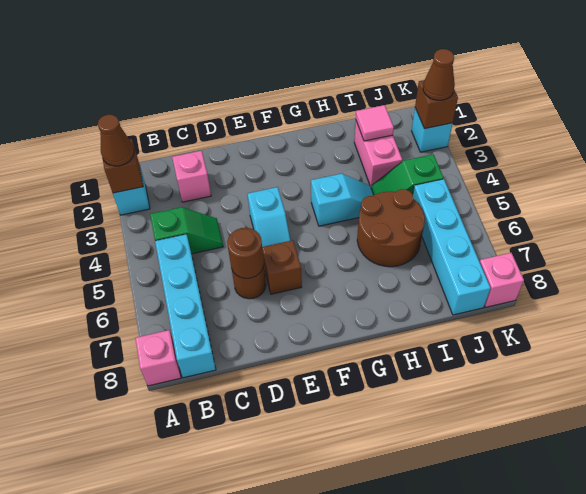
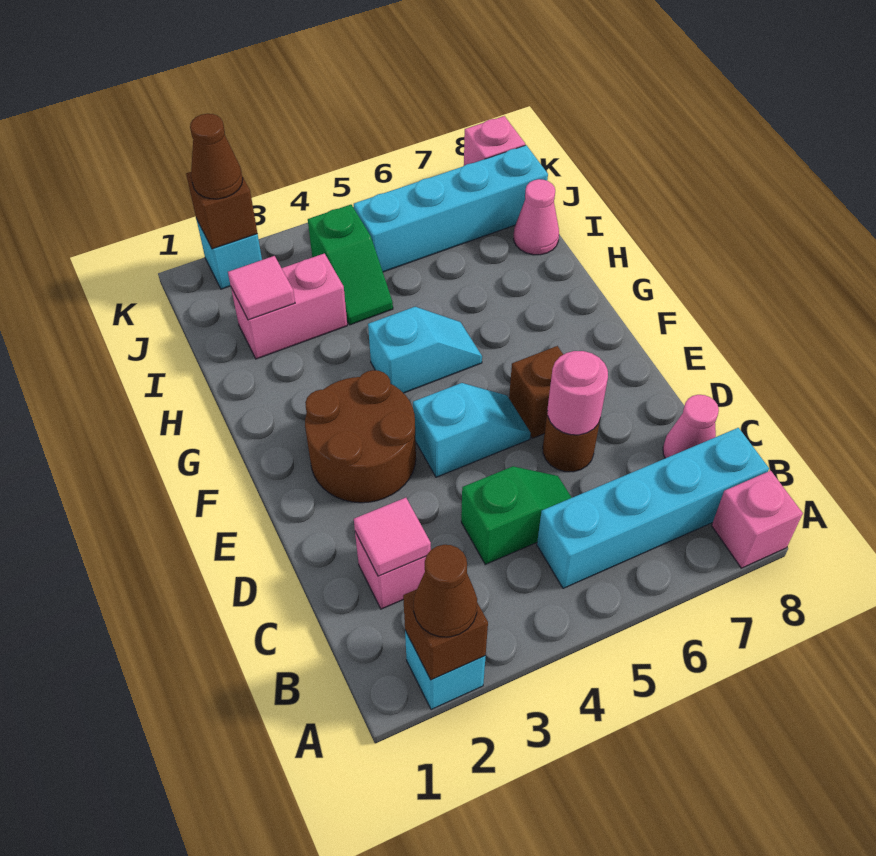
green slope B4:C4 level 1 top B -> green slope C4:C5 level 1 top 4
none -> pink tile C2 level 2
none -> pink cone C8 level 1
brown round brick D6 level 2 -> pink round brick D6 level 2
cyan slope G4:H4 level 1 top G -> cyan slope G4:G5 level 1 top 4
brown round brick H5:I6 level 1 -> brown round brick E2:F3 level 1
none -> pink cone I8 level 1

